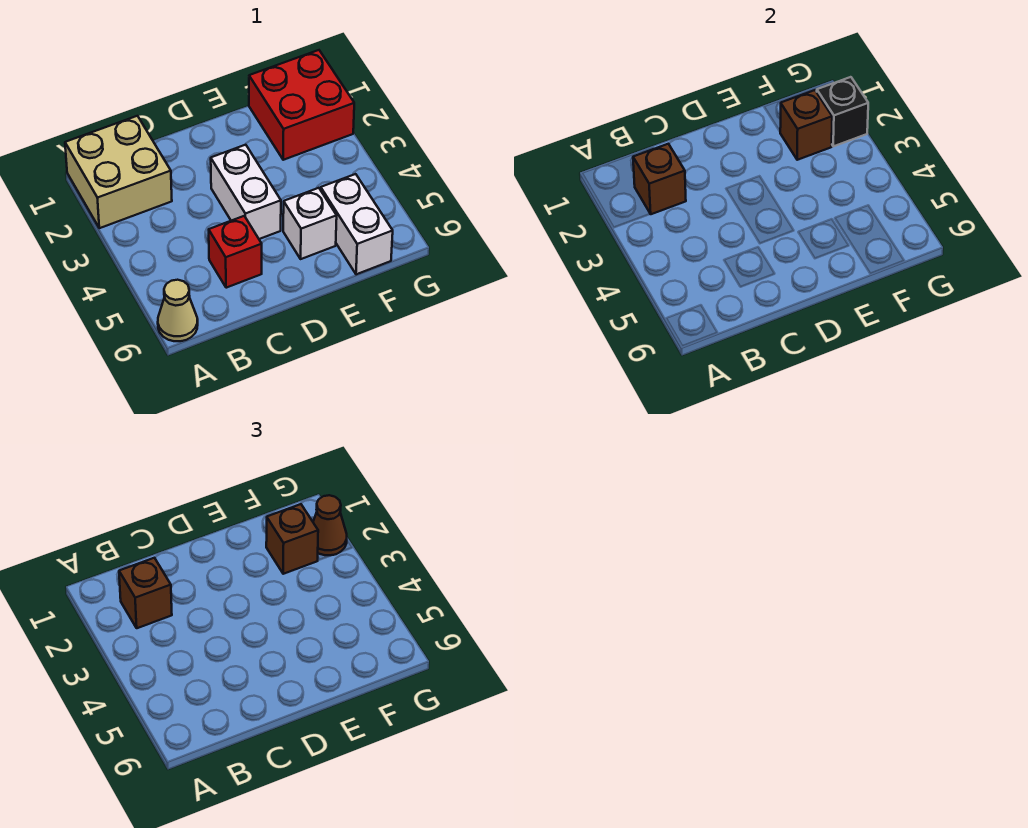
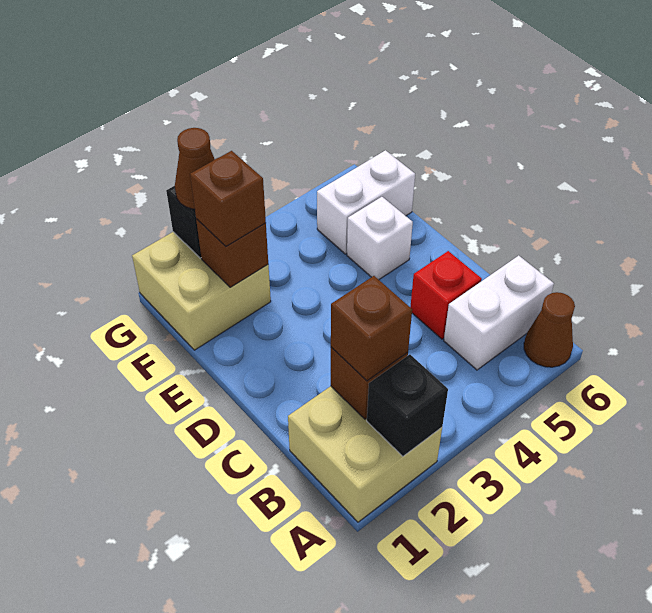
none -> black brick A2 level 2
tan cone A6 level 1 -> brown cone A6 level 1
white brick D3:D4 level 1 -> white brick B5:B6 level 1
red brick F1:G2 level 1 -> tan brick F1:G2 level 1

